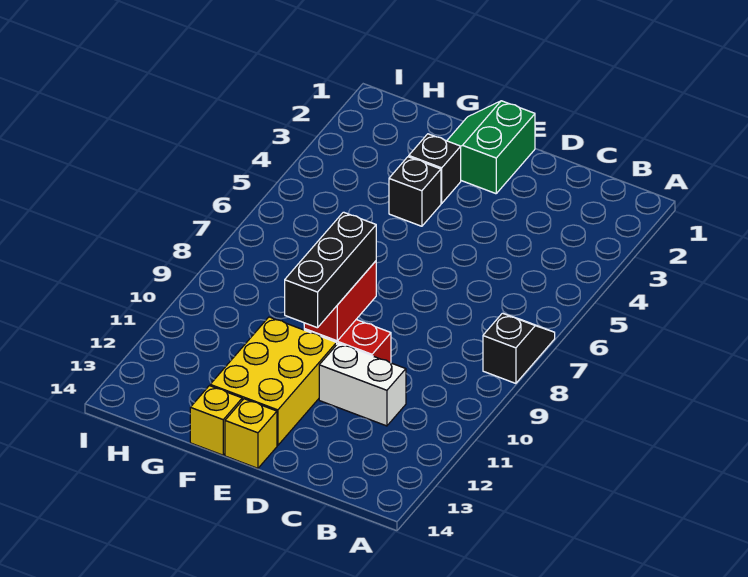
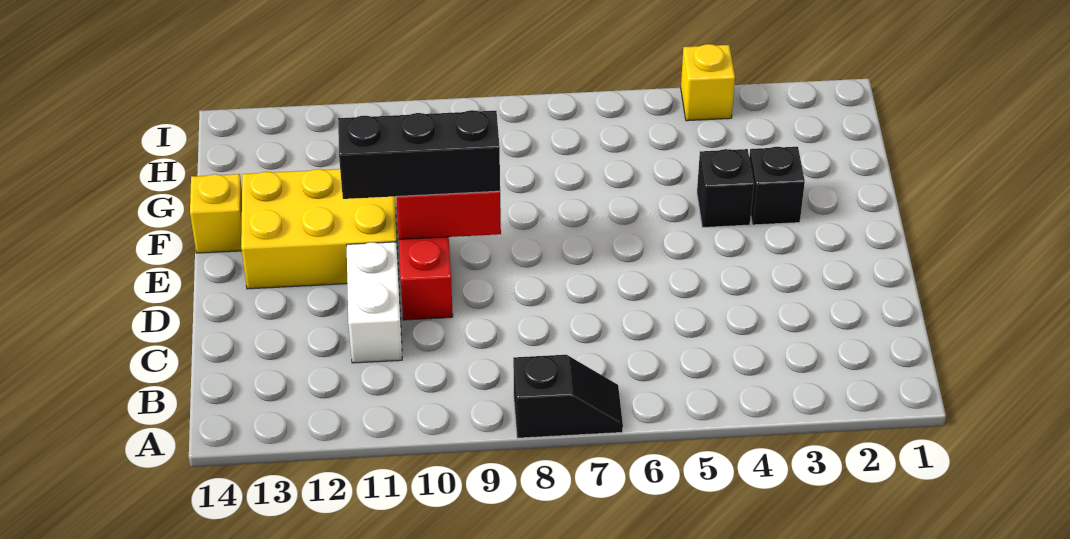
green slope E1:F2 level 1 top E -> none
yellow brick E14 level 1 -> yellow brick I4 level 1

